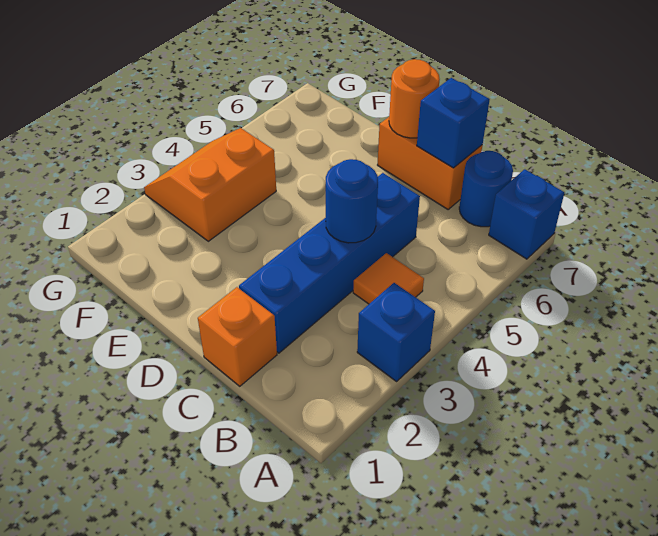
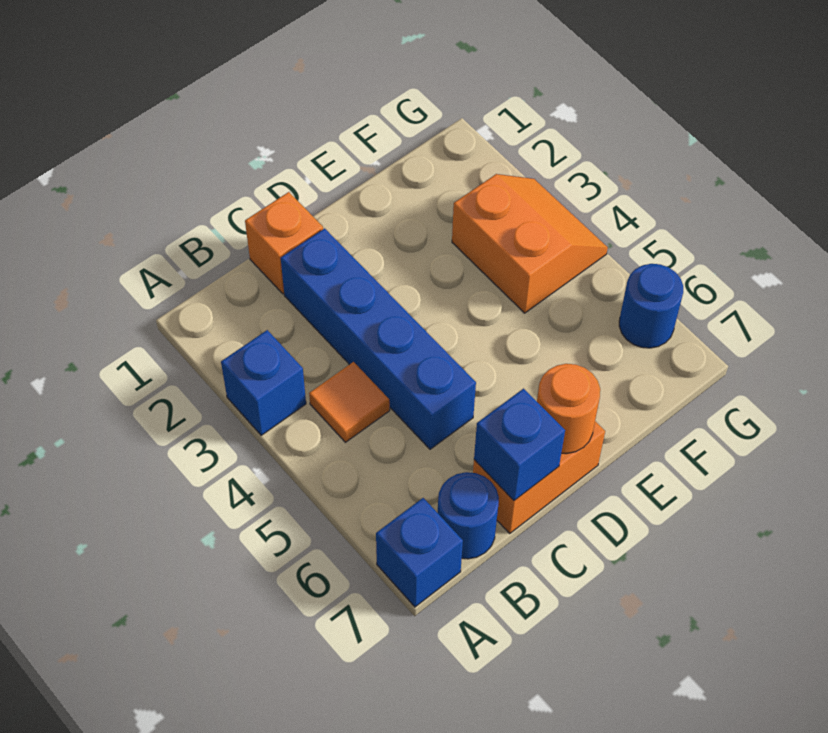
blue round brick C4 level 2 -> blue round brick G6 level 1

